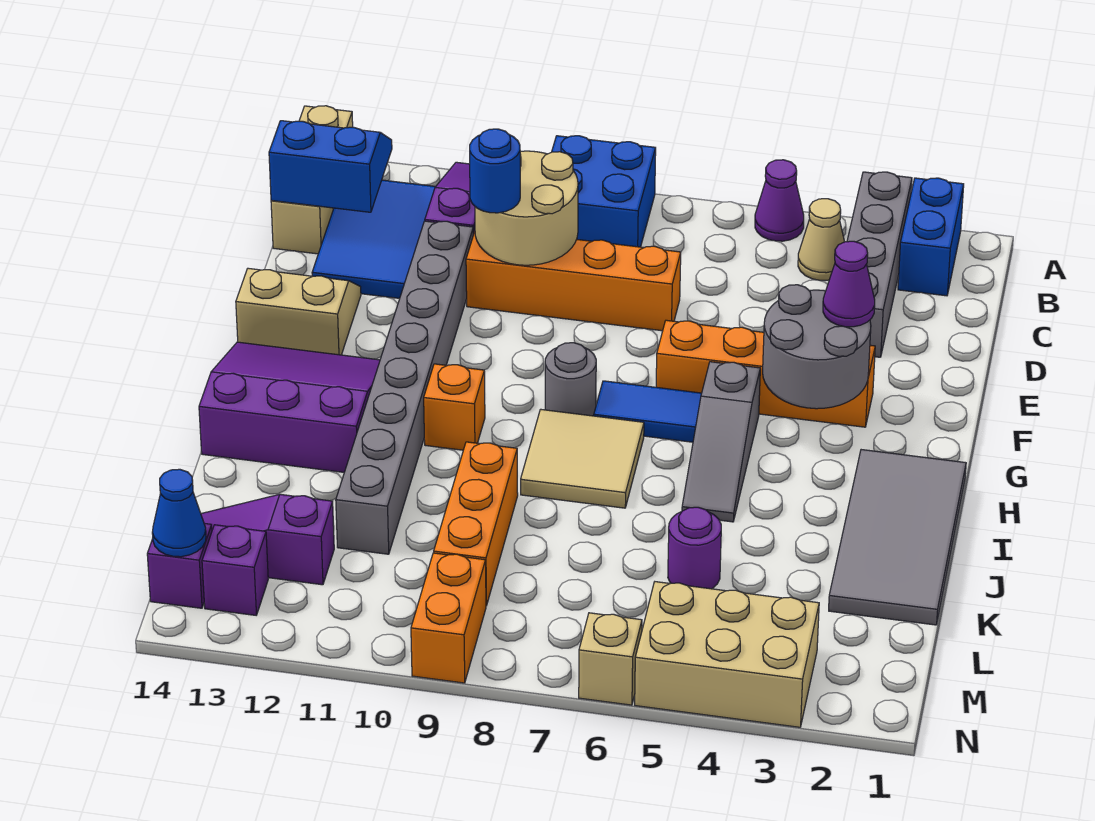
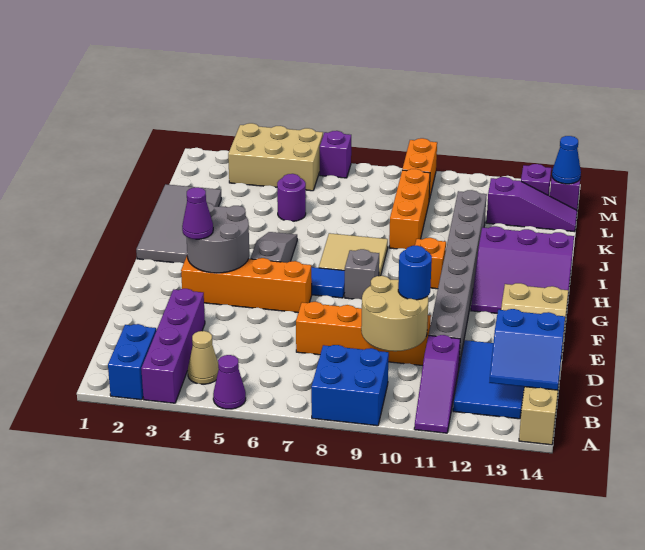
grey brick A3:D3 level 1 -> purple brick A3:D3 level 1
grey round brick G8 level 1 -> grey brick G8 level 1
tan brick N6 level 1 -> purple brick N6 level 1

